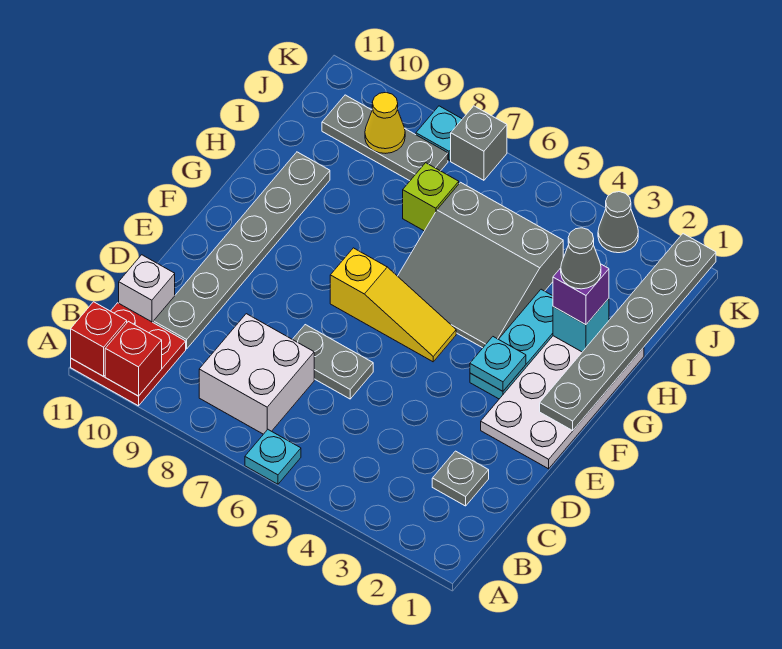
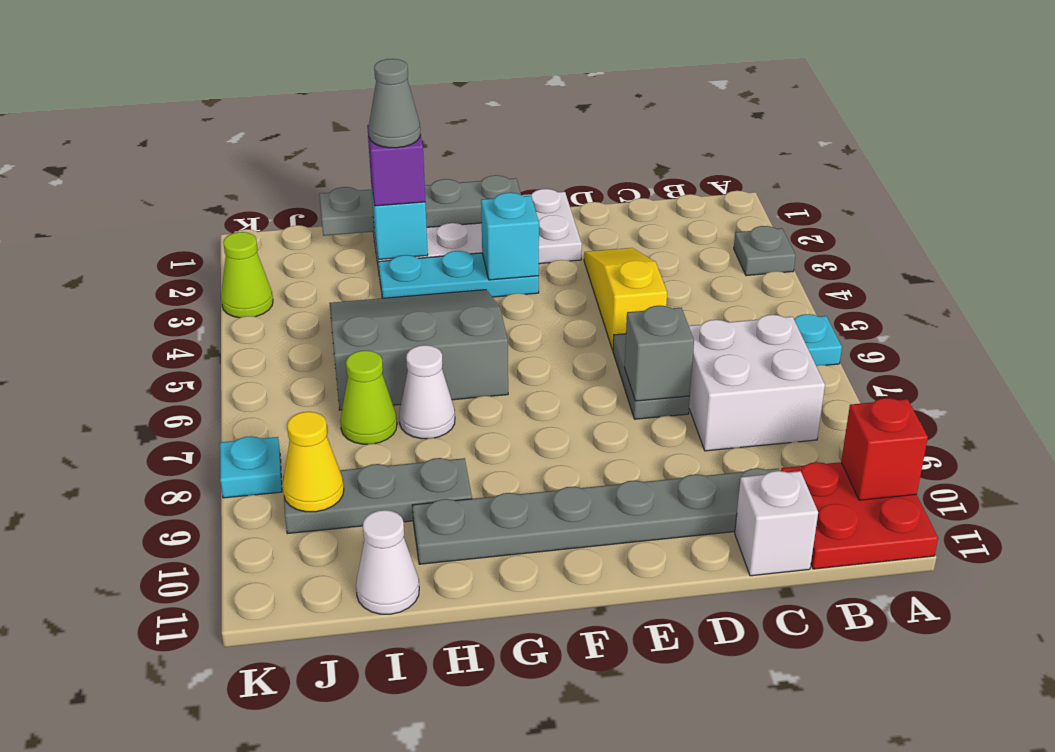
red brick A11 level 2 -> none
grey plate C2 level 1 -> grey plate A3 level 1
grey plate F1:K1 level 2 -> grey plate F1:I1 level 2
cyan plate F3 level 2 -> cyan brick F3 level 2
yellow slope F5:F7 level 1 top 7 -> yellow slope D3:D5 level 1 top 5
grey slope G4:I6 level 1 top I -> grey slope G4:I6 level 1 top 6
none -> white cone H7 level 1
lime brick I7 level 1 -> lime cone I7 level 1
none -> white cone I11 level 1
grey plate J8:J10 level 1 -> grey plate H9:J9 level 1
grey cone K3 level 1 -> lime cone K3 level 1
grey brick K7 level 1 -> grey brick D7 level 2

